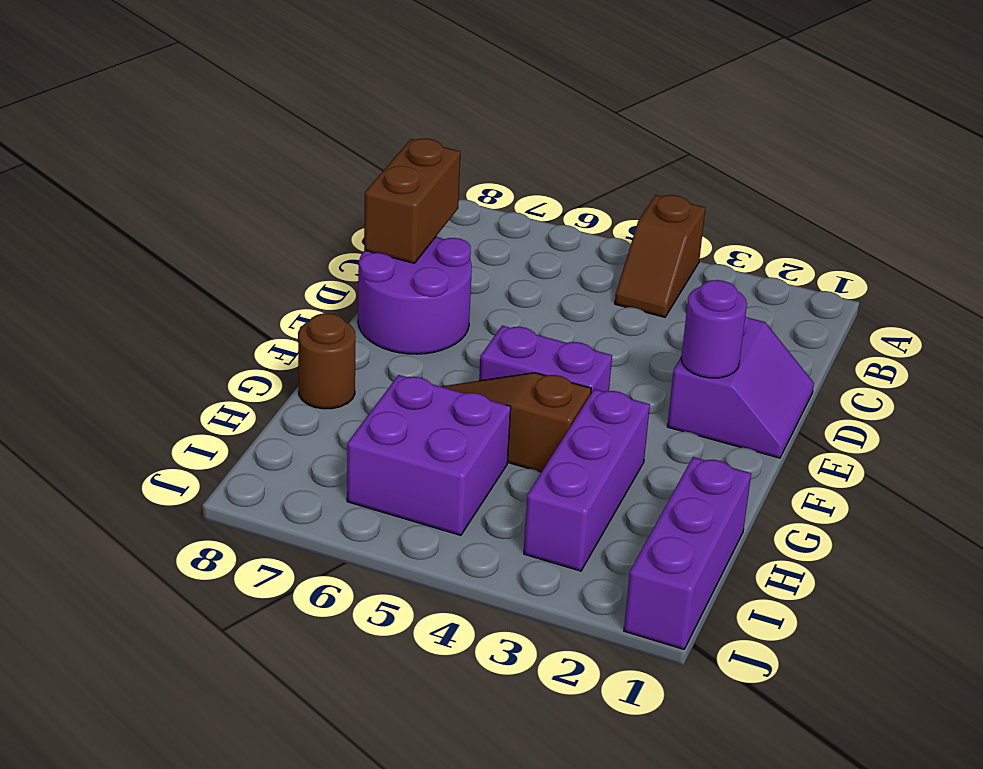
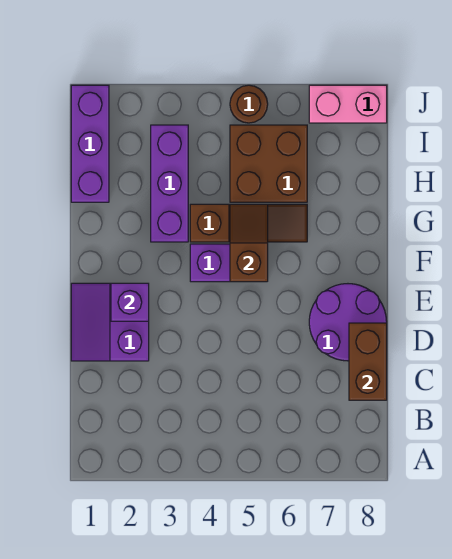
brown slope A4:B4 level 1 top A -> brown slope F5:G5 level 2 top F
purple round brick E2 level 2 -> purple brick E2 level 2
brown round brick G8 level 1 -> brown round brick J5 level 1
purple brick H5:I6 level 1 -> brown brick H5:I6 level 1
none -> pink brick J7:J8 level 1

